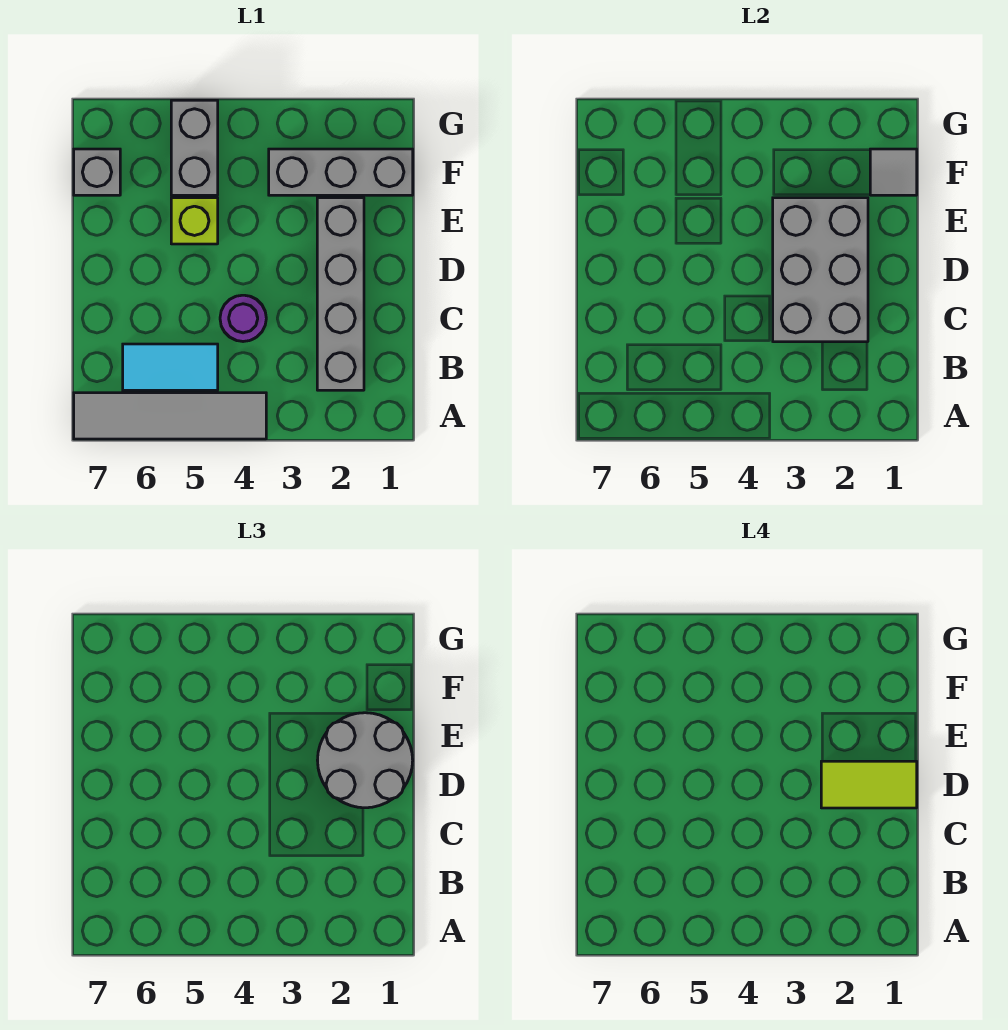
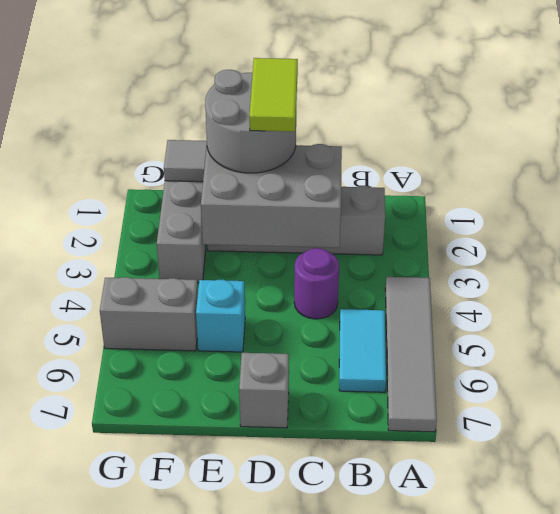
lime brick E5 level 1 -> cyan brick E5 level 1
grey brick F7 level 1 -> grey brick D7 level 1

